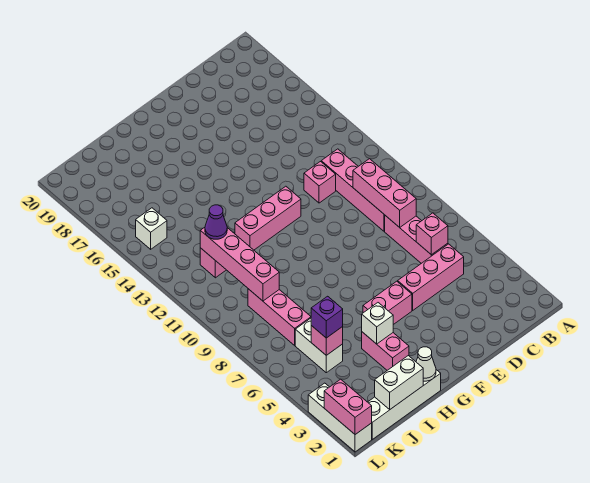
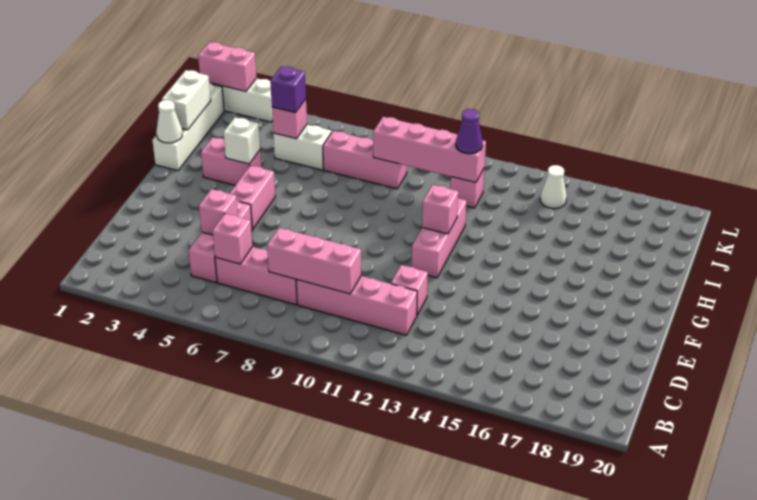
none -> pink brick D5 level 2
none -> pink brick G12 level 2
white brick K15 level 1 -> white cone K15 level 1

